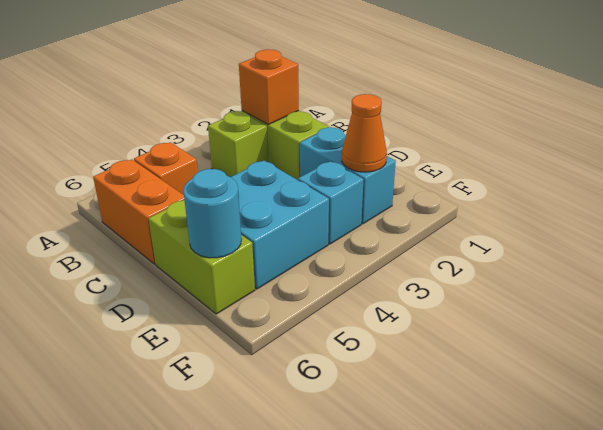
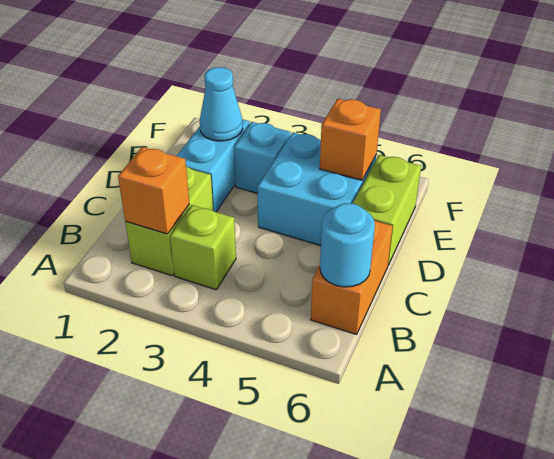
orange brick B5 level 1 -> orange brick E5 level 2
orange cone E2 level 2 -> cyan cone E2 level 2
cyan round brick E6 level 2 -> cyan round brick B6 level 2

